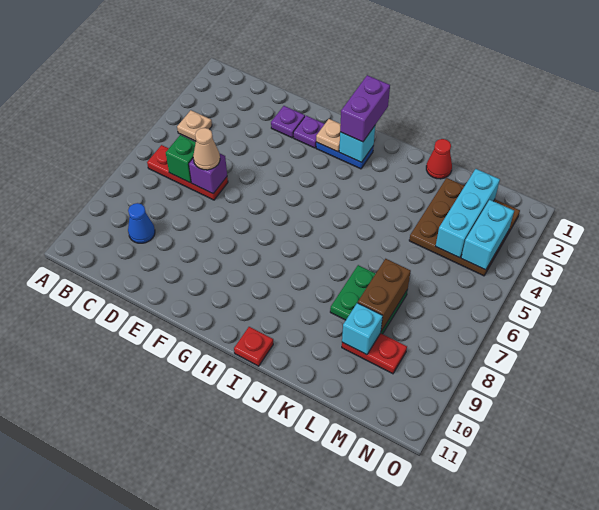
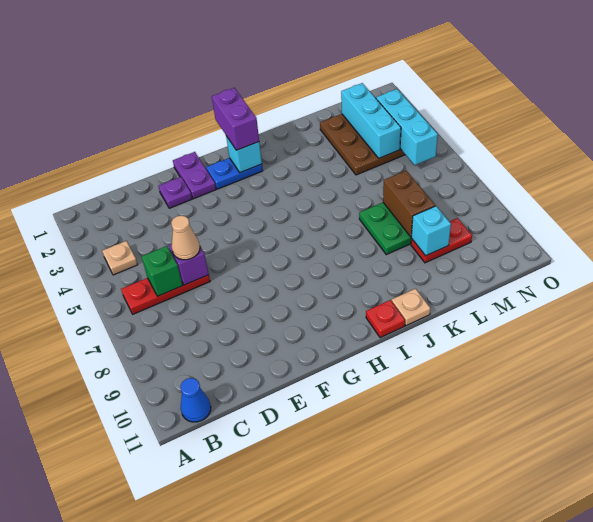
blue cone C9 level 1 -> blue cone B11 level 1
purple plate F2 level 1 -> purple plate F1:F2 level 1
tan plate G2 level 2 -> tan plate J11 level 1
red cone K1 level 1 -> none
cyan brick N3:N4 level 2 -> cyan brick N3:N5 level 2

